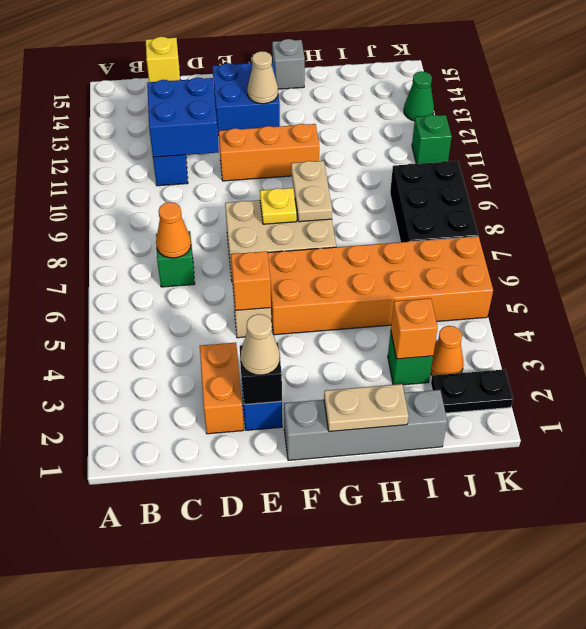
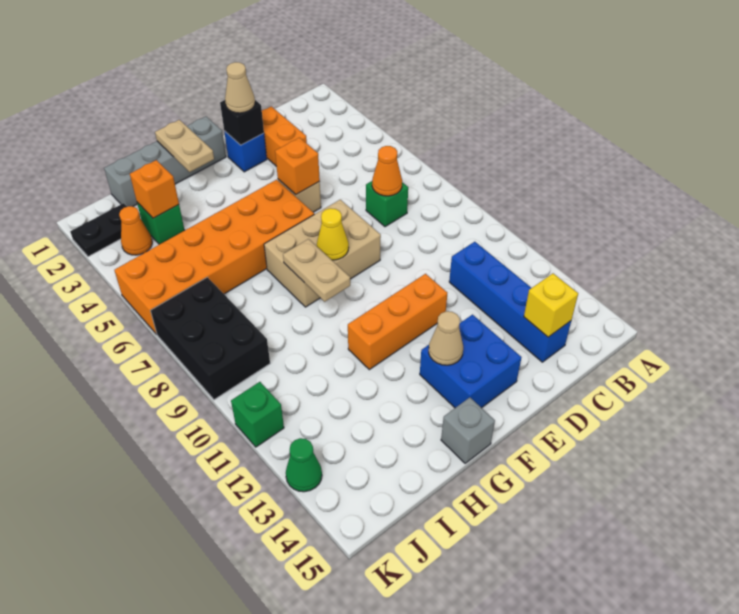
blue brick C11:D12 level 2 -> none
yellow plate F8 level 2 -> yellow cone F8 level 2
tan plate G1:H1 level 2 -> tan plate G1:G2 level 2

